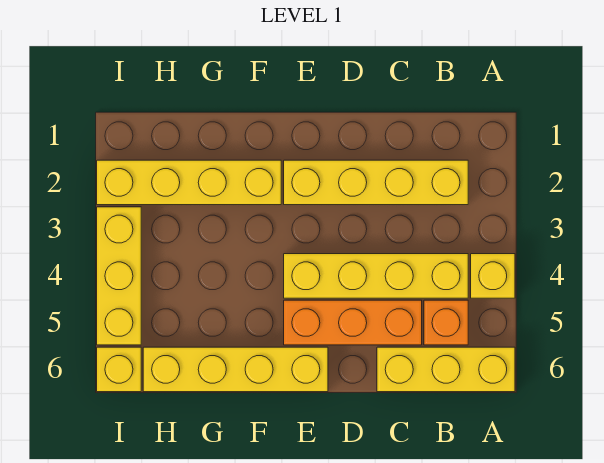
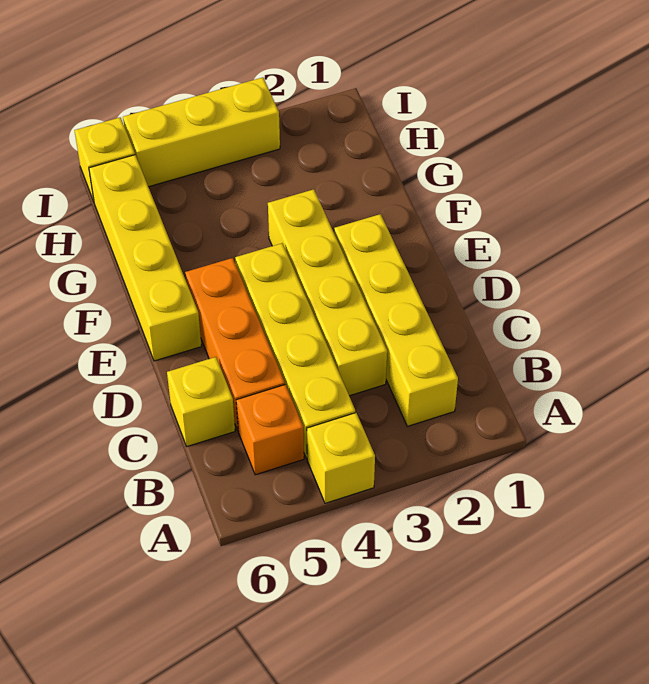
yellow brick A6:C6 level 1 -> yellow brick C6 level 1
yellow brick F2:I2 level 1 -> yellow brick C3:F3 level 1

